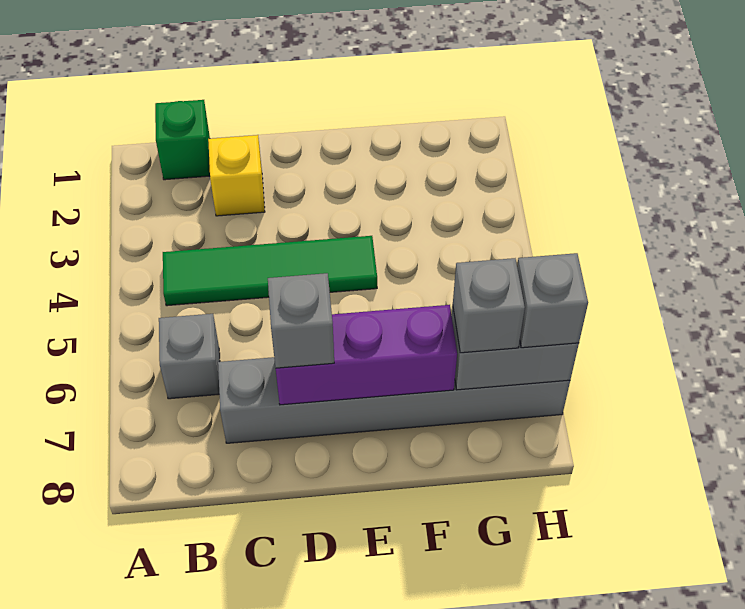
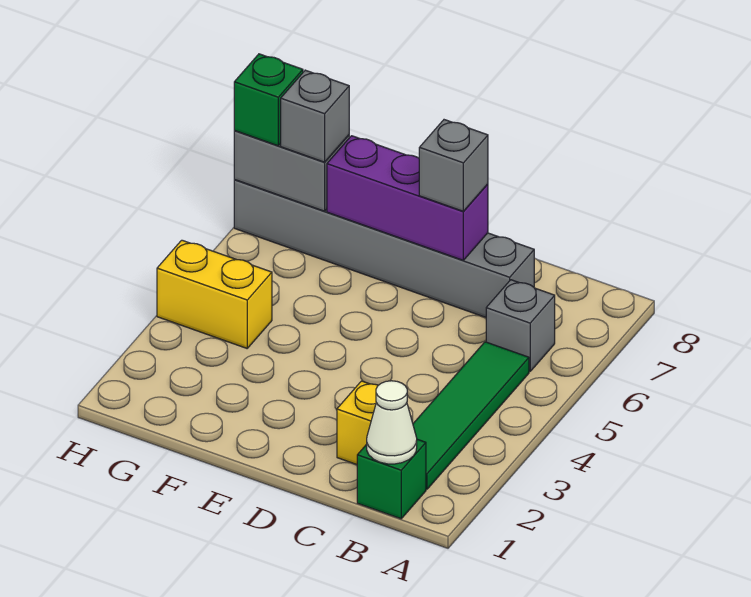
none -> white cone B1 level 2
green tile B4:E4 level 1 -> green tile B2:B5 level 1
none -> yellow brick G4:H4 level 1
grey brick H7 level 3 -> green brick H7 level 3

